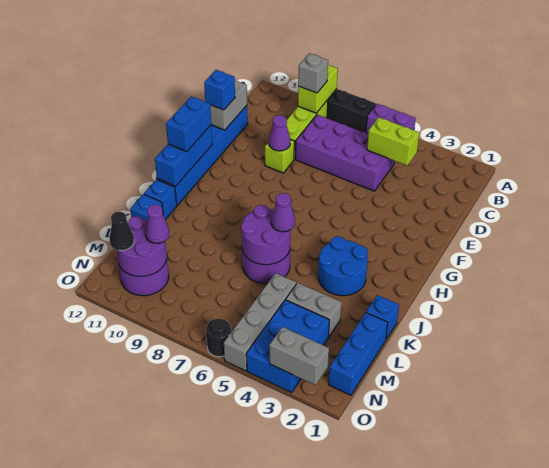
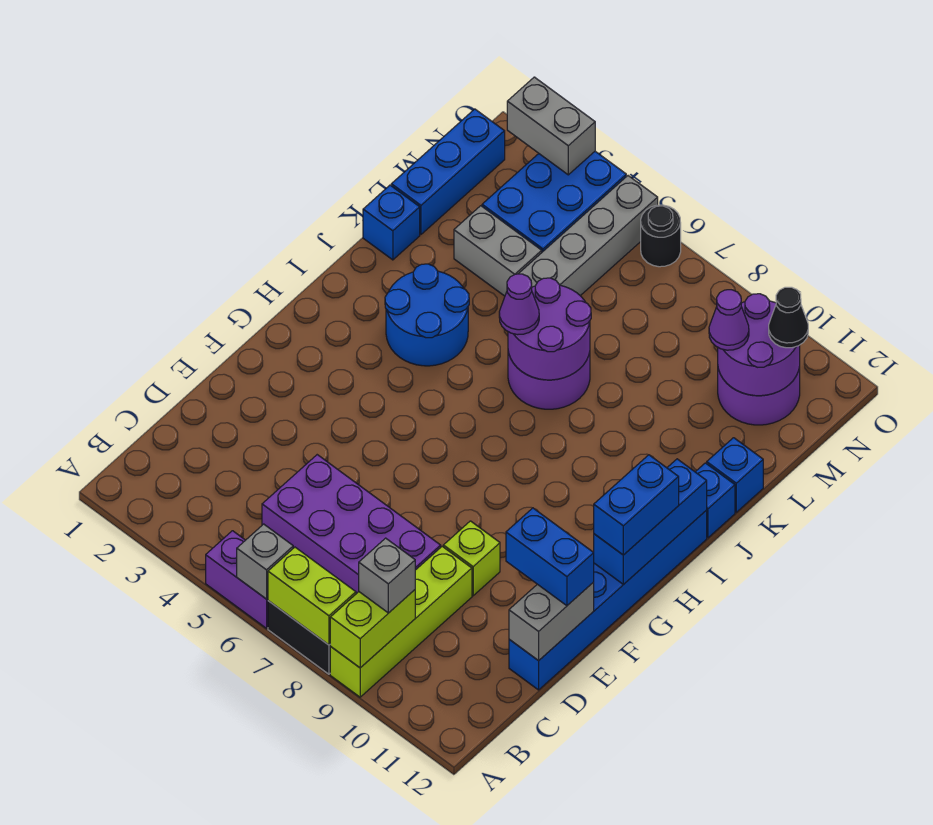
none -> grey brick A6 level 2
lime brick C4:C5 level 2 -> lime brick A7:A8 level 2
purple cone E9 level 2 -> none
blue brick E12 level 3 -> blue brick E11:E12 level 3

